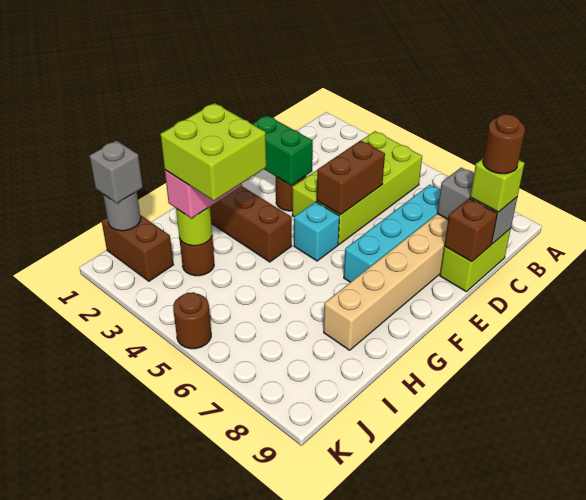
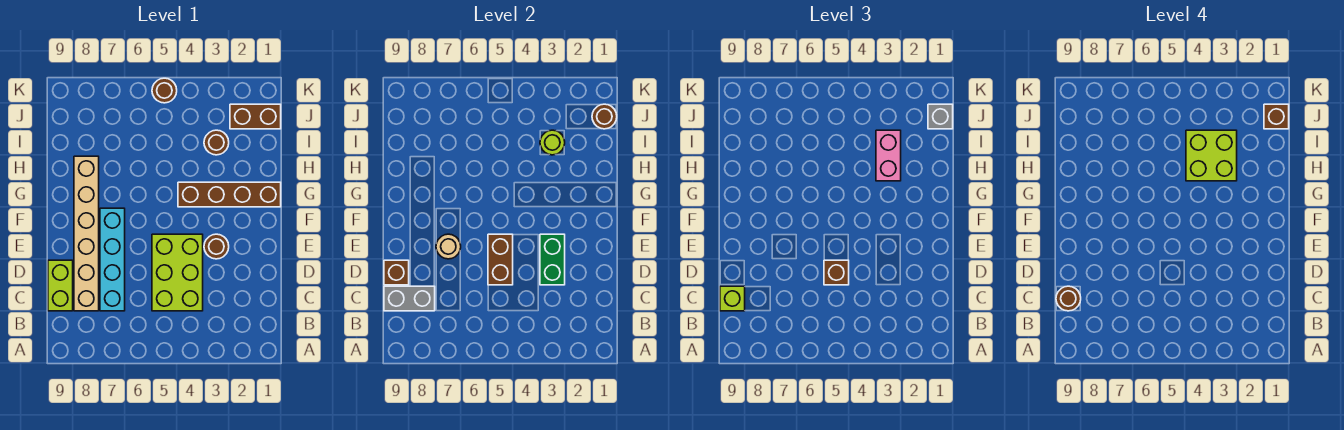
lime brick B4:E5 level 1 -> lime brick C4:E5 level 1
none -> brown brick D5 level 3
green brick E2:E3 level 2 -> green brick D3:E3 level 2
none -> tan round brick E7 level 2
cyan brick F5 level 1 -> none
grey round brick J1 level 2 -> brown round brick J1 level 2
none -> brown brick J1 level 4

